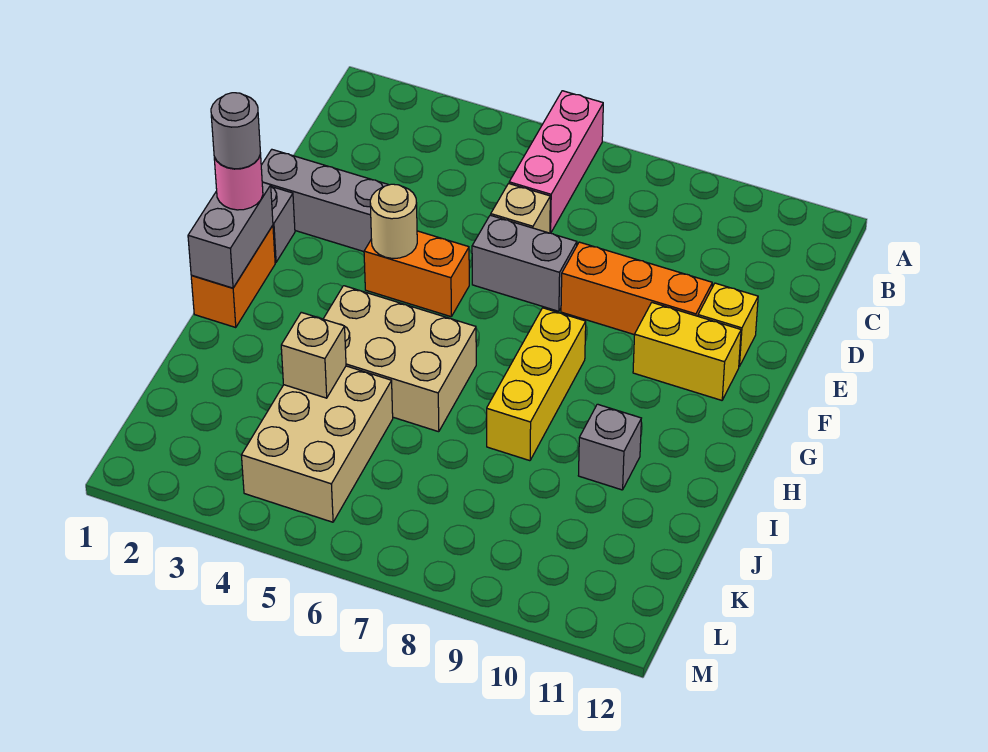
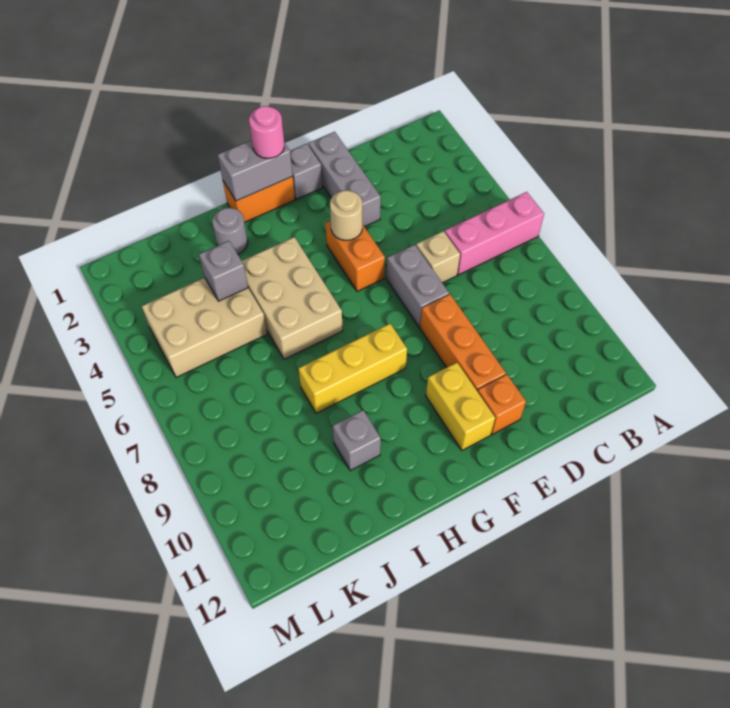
yellow brick E11 level 1 -> orange brick E11 level 1
grey round brick G1 level 4 -> grey round brick I2 level 1
tan brick J4 level 2 -> grey brick J4 level 2

